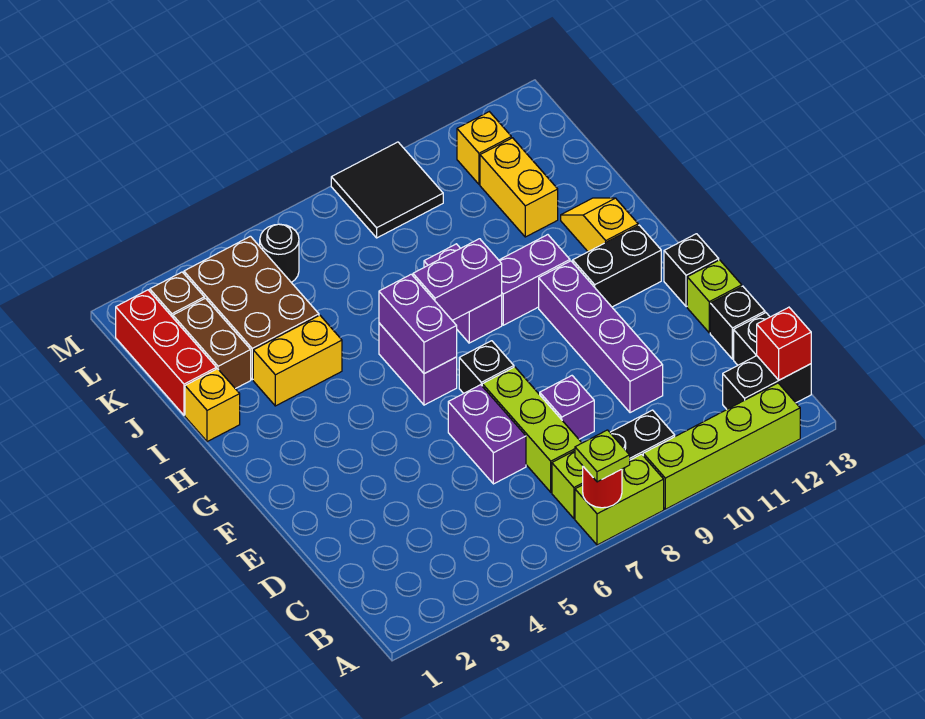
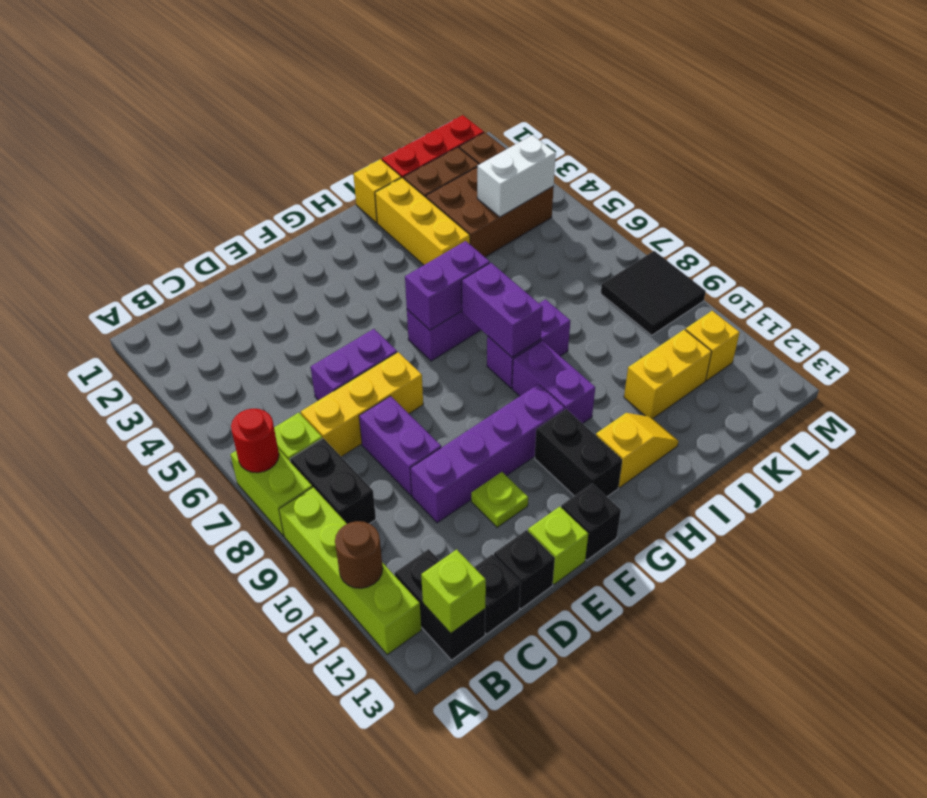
lime plate A7 level 3 -> lime plate E11 level 1
none -> brown round brick A11 level 2
red brick B13 level 2 -> lime brick B13 level 2
lime brick C7:E7 level 1 -> yellow brick C7:E7 level 1
purple brick D8 level 1 -> purple brick D8:D9 level 1
black brick F7 level 1 -> none
yellow brick I3:I4 level 1 -> yellow brick I2:I4 level 1
none -> white brick K4:L4 level 2
black round brick L5 level 1 -> none

